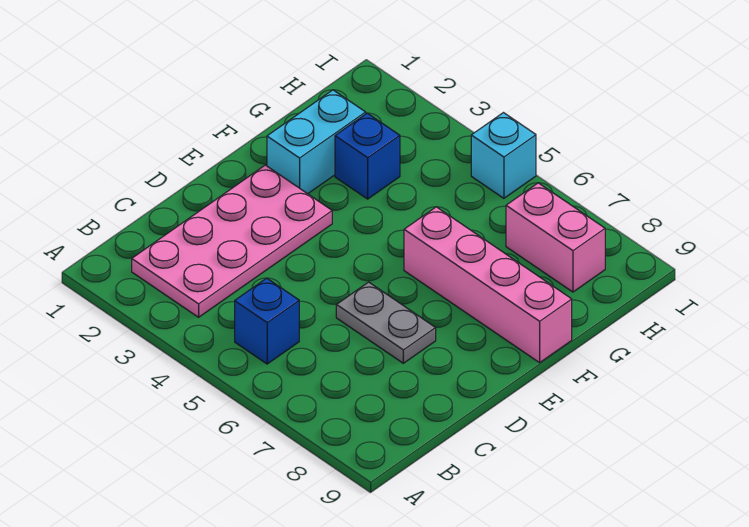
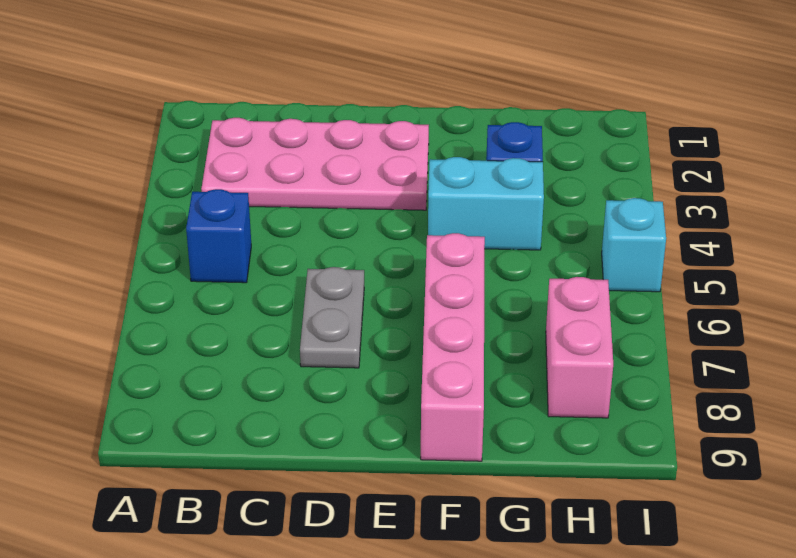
cyan brick F2:G2 level 1 -> cyan brick F4:G4 level 1

